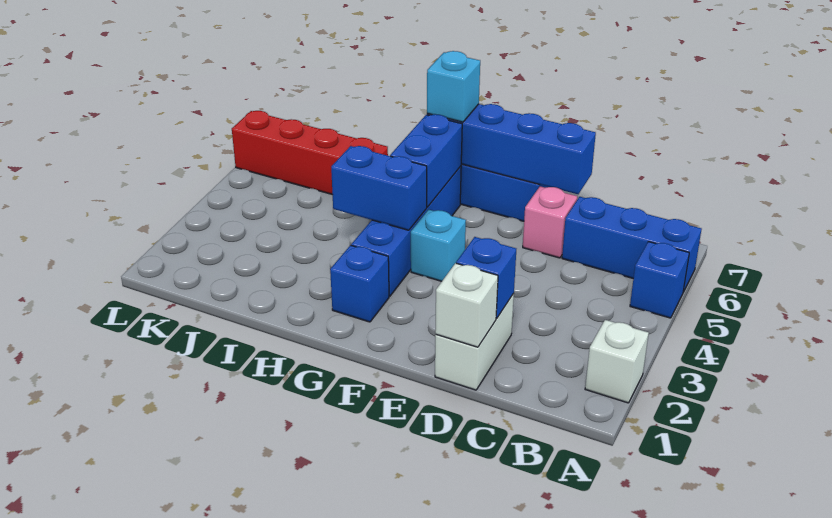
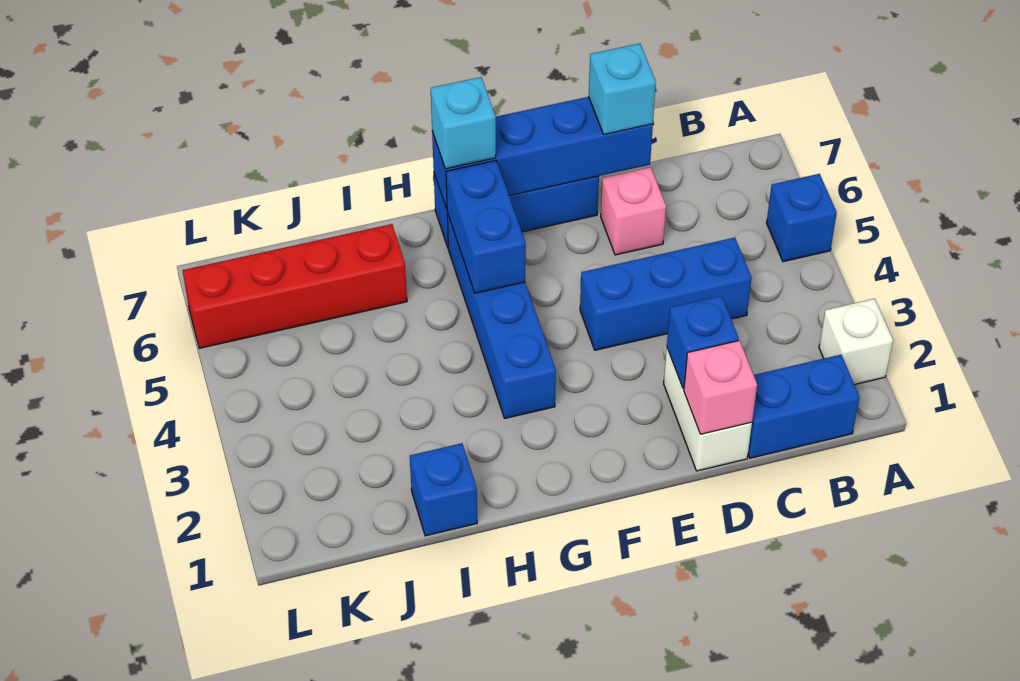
blue brick A6:C6 level 1 -> blue brick C4:E4 level 1
white brick D1 level 2 -> pink brick D1 level 2
cyan brick F4 level 1 -> cyan brick D7 level 3
blue brick G2 level 1 -> blue brick I1 level 1
blue brick G4:H4 level 2 -> blue brick B1:C1 level 1

